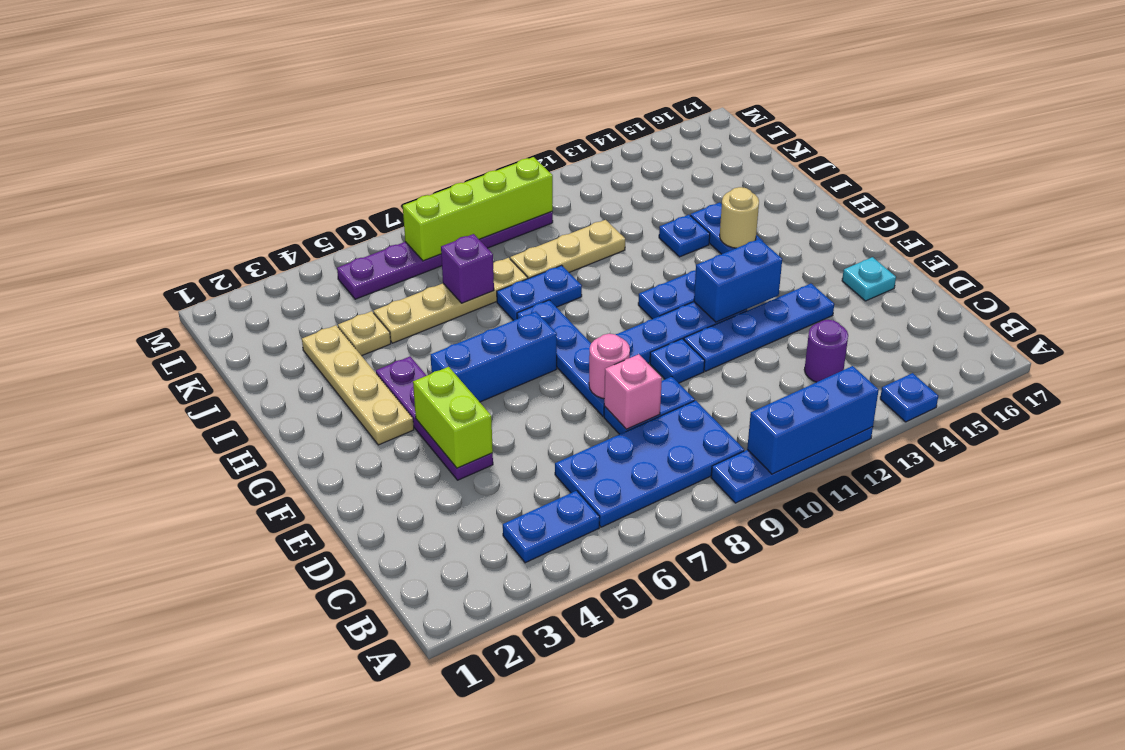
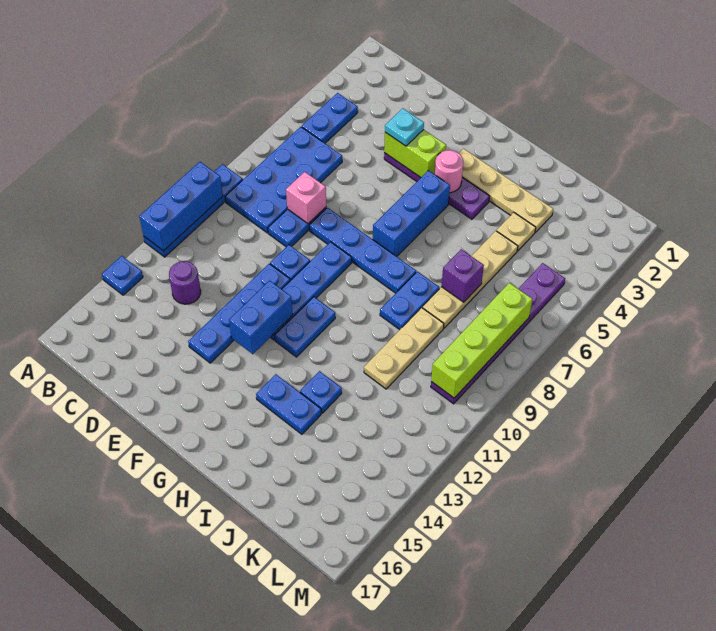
pink round brick E8 level 2 -> pink round brick G4 level 2
cyan plate E16 level 1 -> cyan plate E4 level 3
tan round brick H14 level 2 -> none

